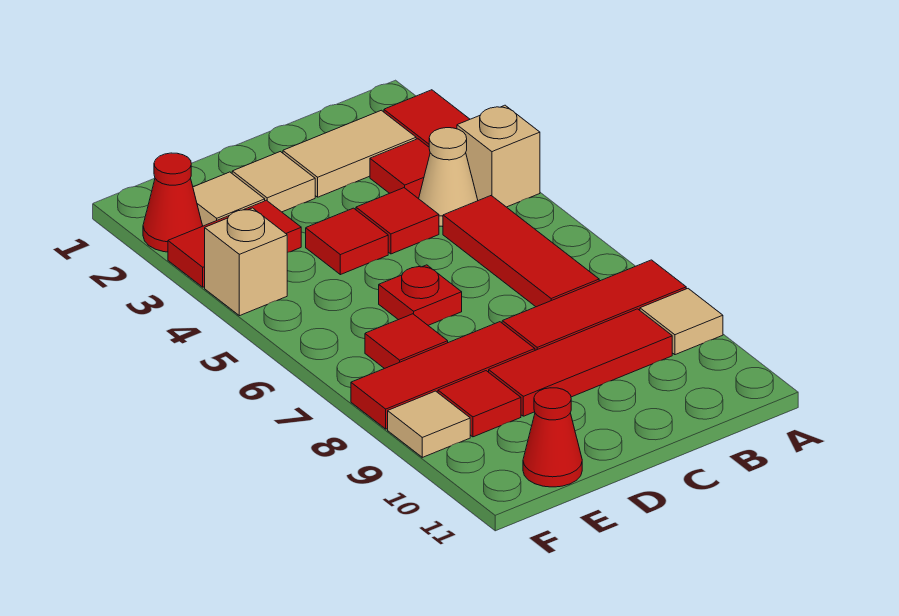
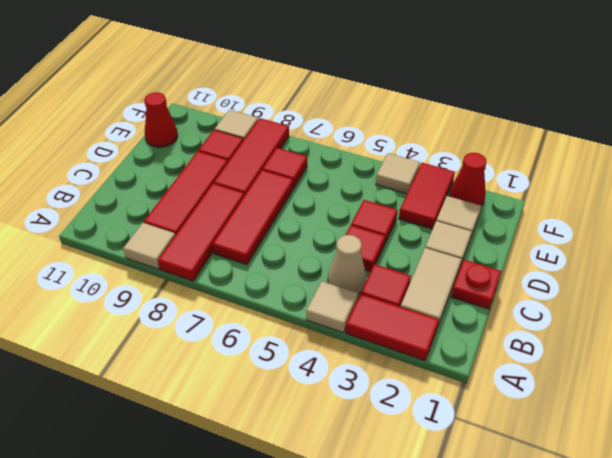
tan brick A4 level 1 -> tan tile A4 level 1
red tile B5:B7 level 1 -> red tile B7:D7 level 1
red plate D6 level 1 -> red plate C1 level 1
tan brick F4 level 1 -> tan tile F4 level 1

